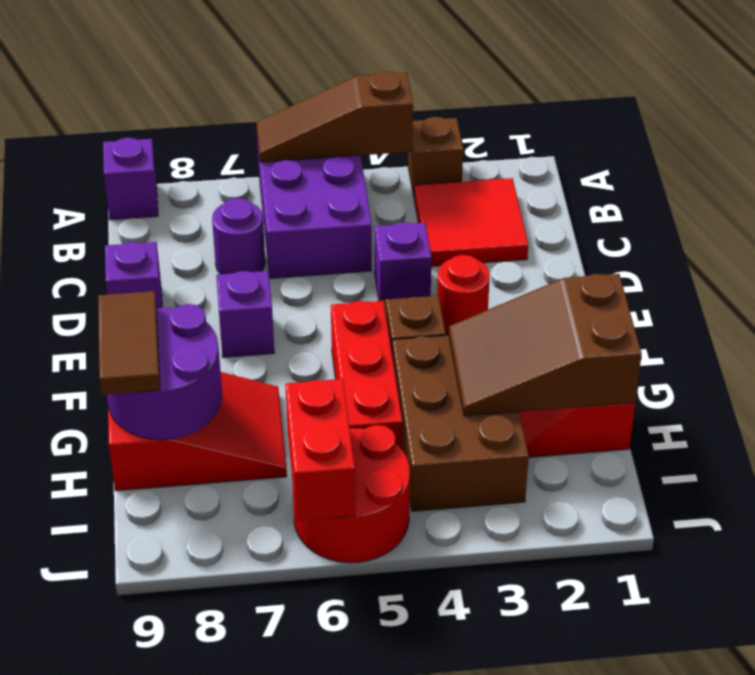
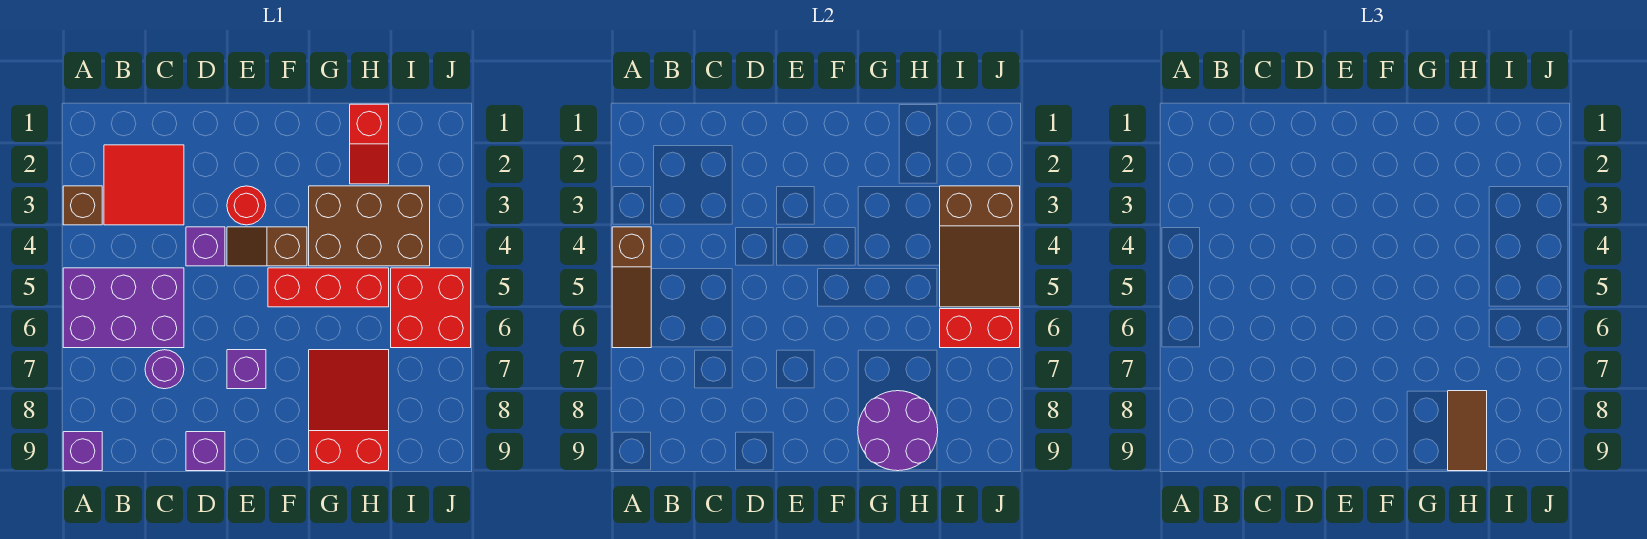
brown slope G1:H3 level 2 top 1 -> brown slope I3:J5 level 2 top 3
brown tile G9:H9 level 3 -> brown tile H8:H9 level 3
red round brick I5:J6 level 1 -> red brick I5:J6 level 1

